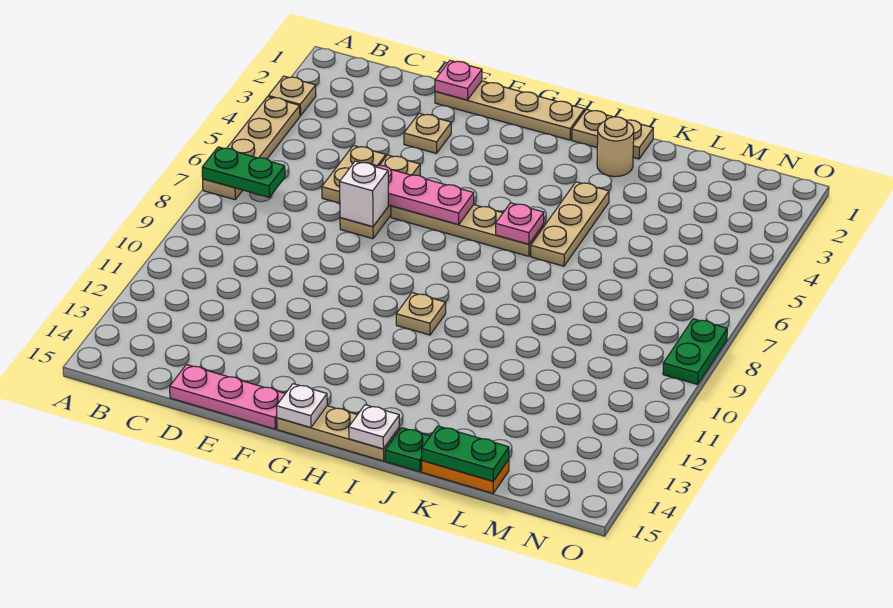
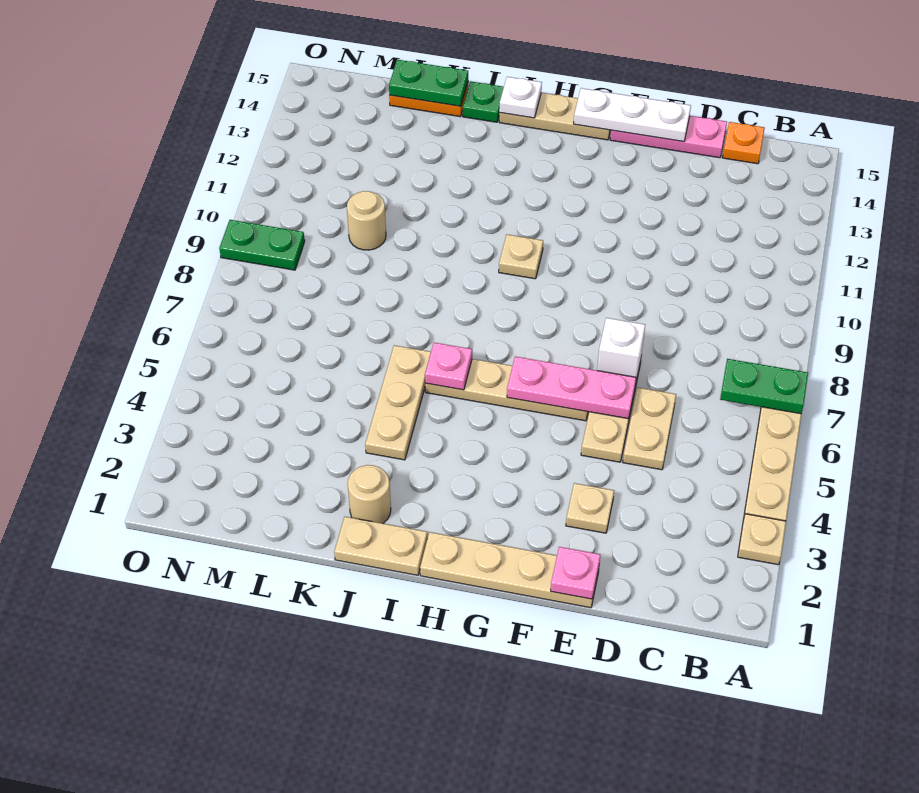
none -> orange plate C15 level 1
white plate G15 level 2 -> white plate E15:G15 level 2
none -> tan round brick L10 level 1
green plate O8:O9 level 1 -> green plate N9:O9 level 1

